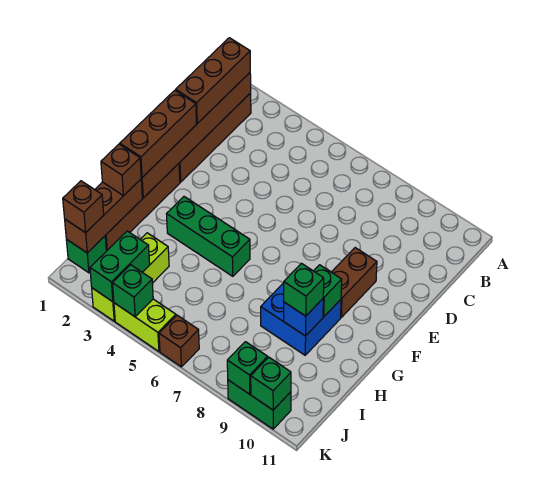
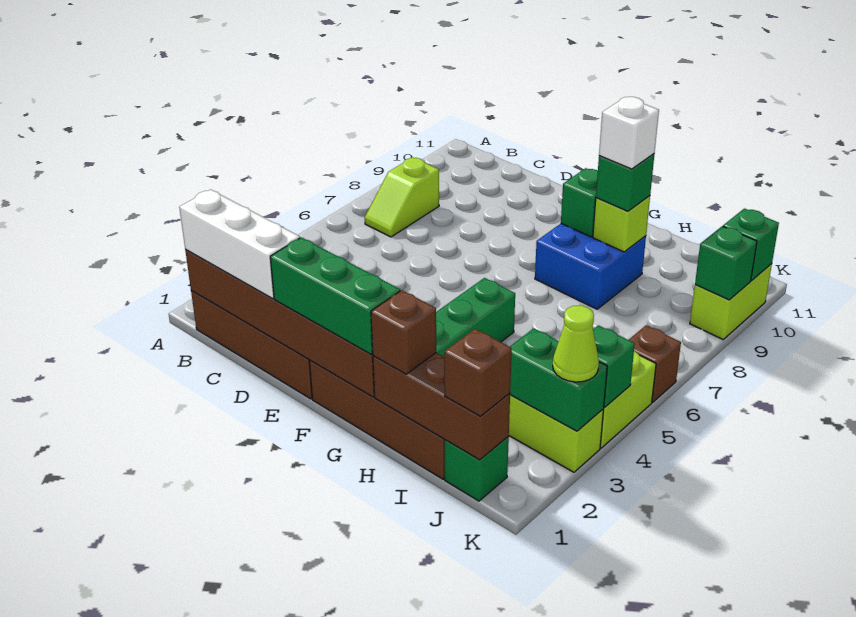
brown brick B1:D1 level 3 -> white brick B1:D1 level 3
none -> lime slope B7:B8 level 1 top 8
brown brick E1:G1 level 3 -> green brick E1:G1 level 3
brown brick E9:F9 level 1 -> none
blue brick H9 level 2 -> lime brick H9 level 2
none -> white brick H9 level 4
none -> lime cone K3 level 3
green brick K9:K10 level 1 -> lime brick K9:K10 level 1

